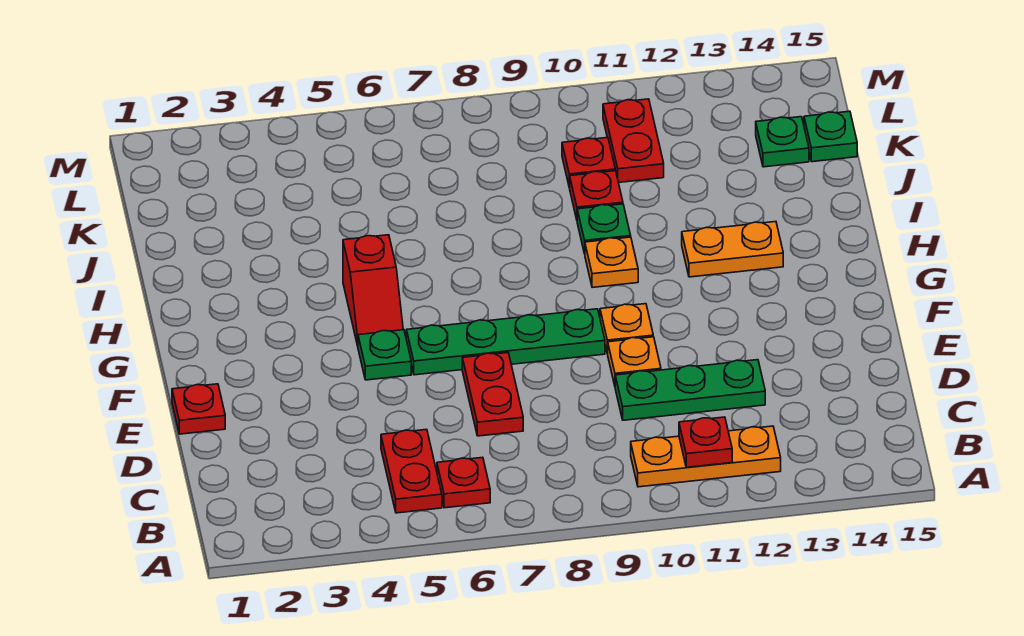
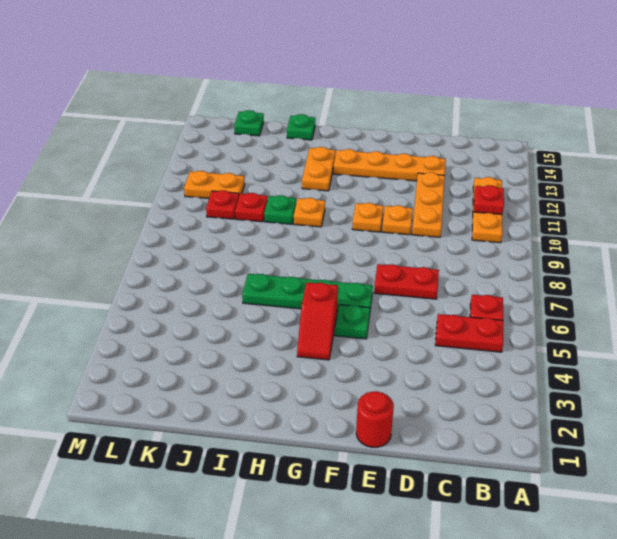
green plate D10:D12 level 1 -> orange plate D10:D12 level 1
none -> orange plate D13:G13 level 1
red plate E1 level 1 -> red round brick E1 level 1
green plate F6:F9 level 1 -> green plate F6:I6 level 1
red slope G5:H5 level 1 top H -> red slope G4:G5 level 1 top 5
red plate K11:L11 level 1 -> orange plate K11:L11 level 1
green plate K14 level 1 -> green plate I15 level 1

